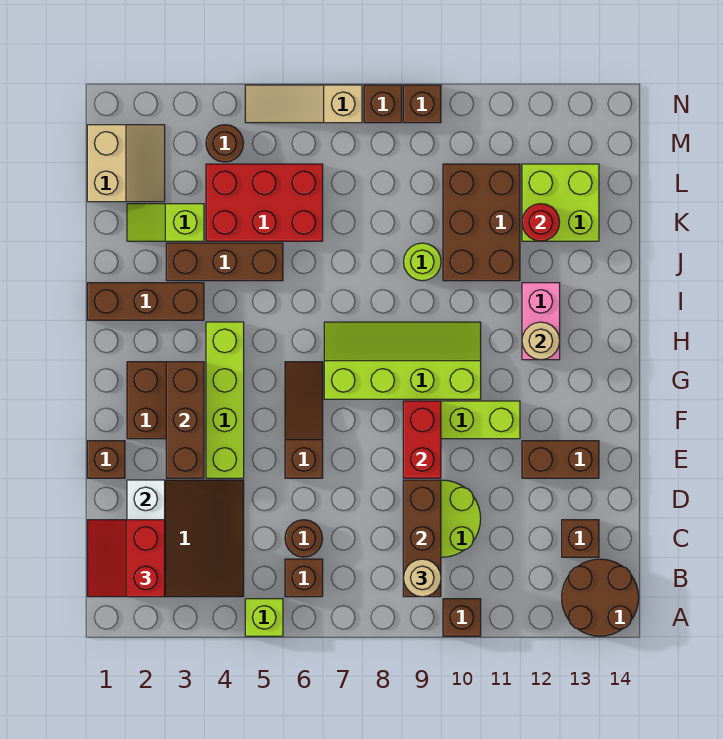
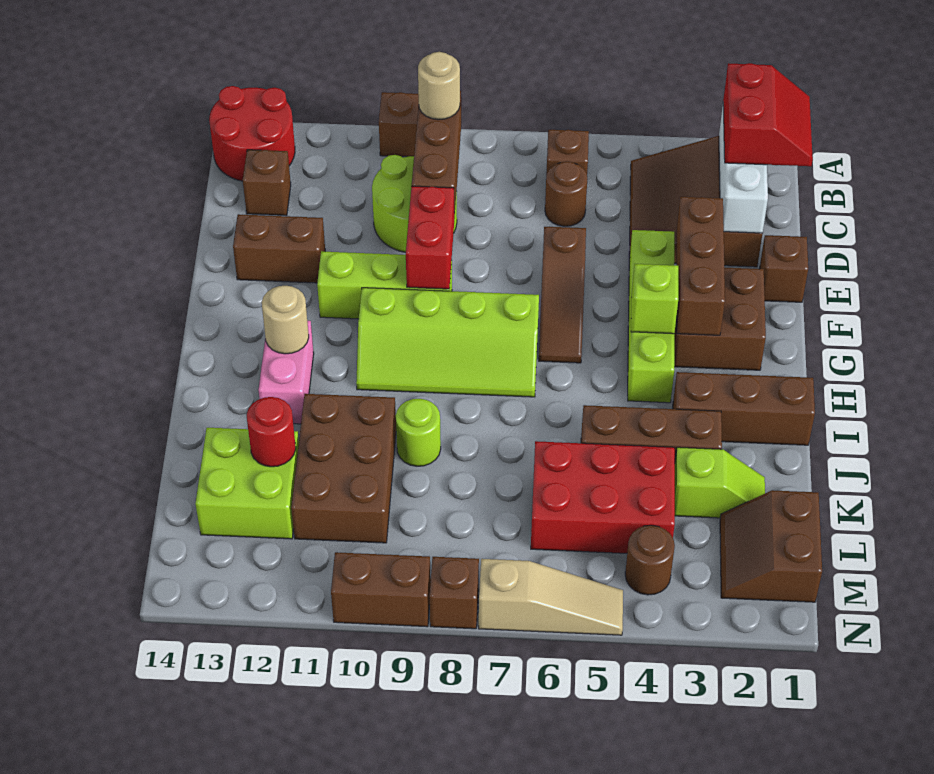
lime brick A5 level 1 -> lime brick G4 level 2
brown round brick A13:B14 level 1 -> red round brick A13:B14 level 1
tan slope L1:M2 level 1 top 1 -> brown slope L1:M2 level 1 top 1
brown brick N9 level 1 -> brown brick N9:N10 level 1

